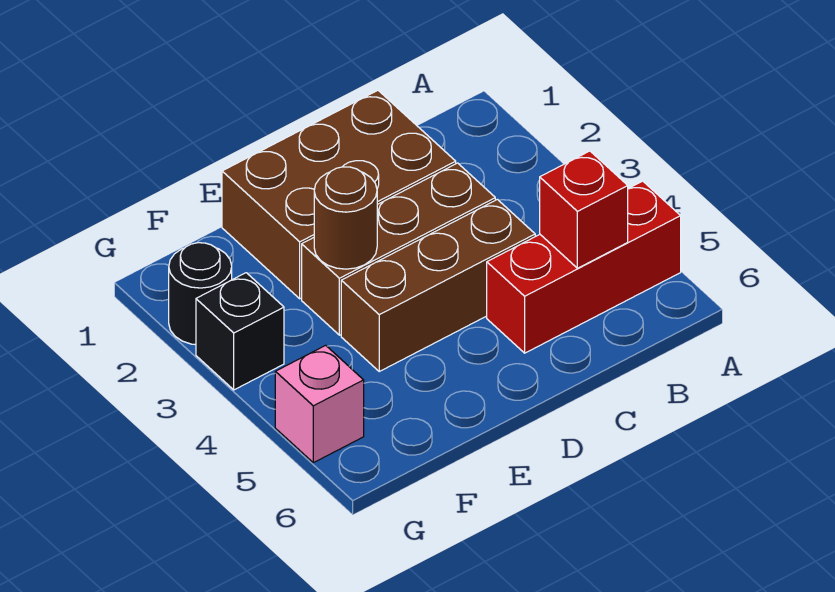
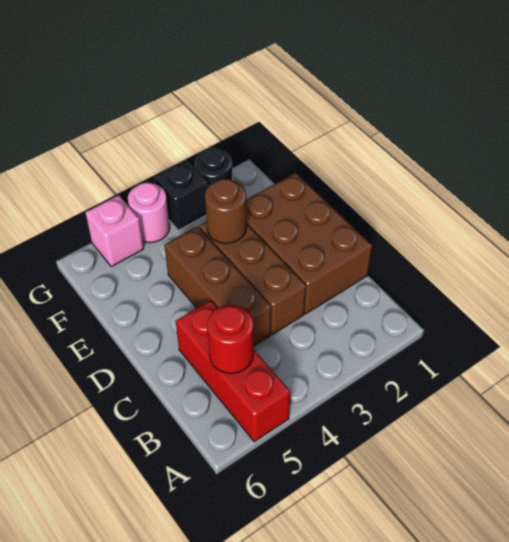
red brick B5 level 2 -> red round brick B5 level 2
none -> pink round brick G4 level 1

